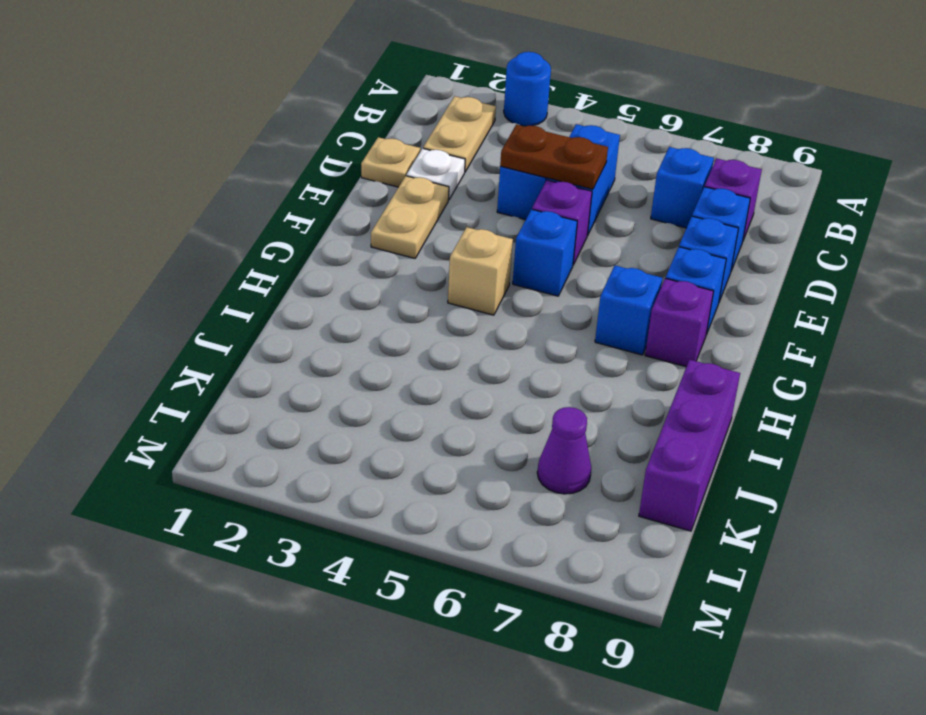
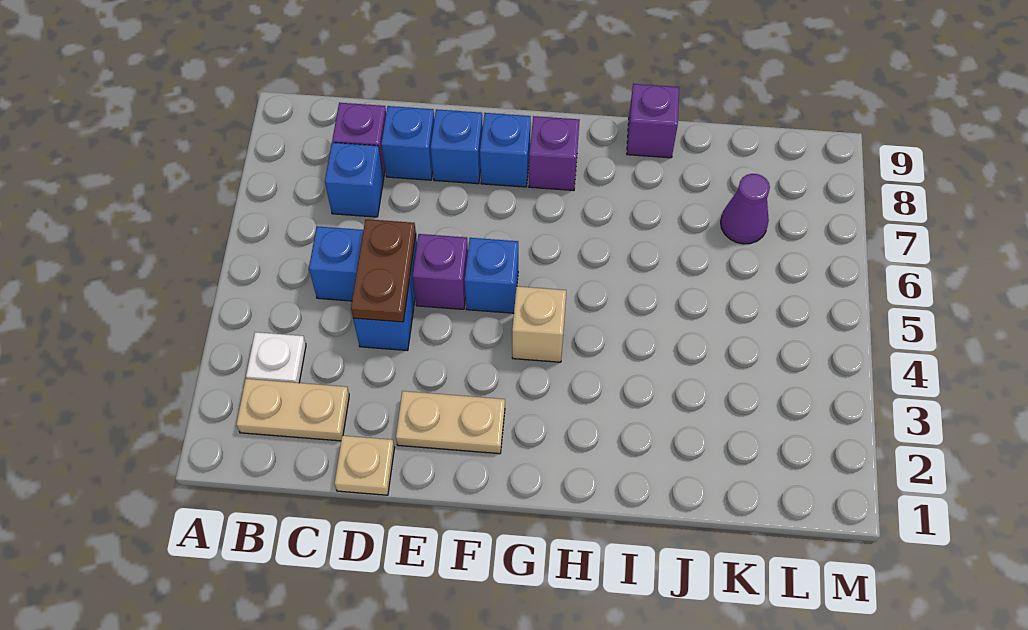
blue round brick A3 level 1 -> none
white plate D2 level 1 -> white plate B3 level 1
blue brick G7 level 1 -> none
purple brick I9:K9 level 1 -> purple brick I9 level 1

